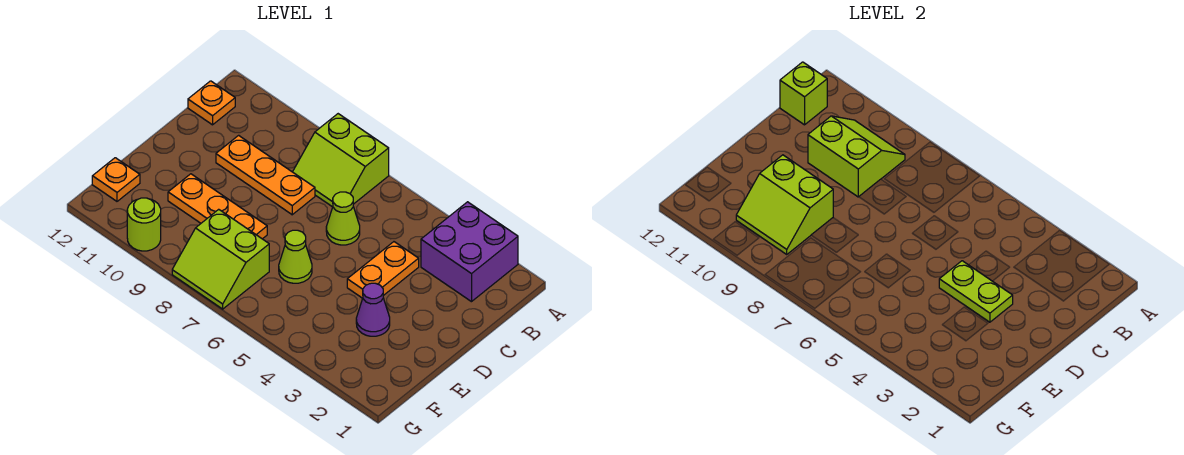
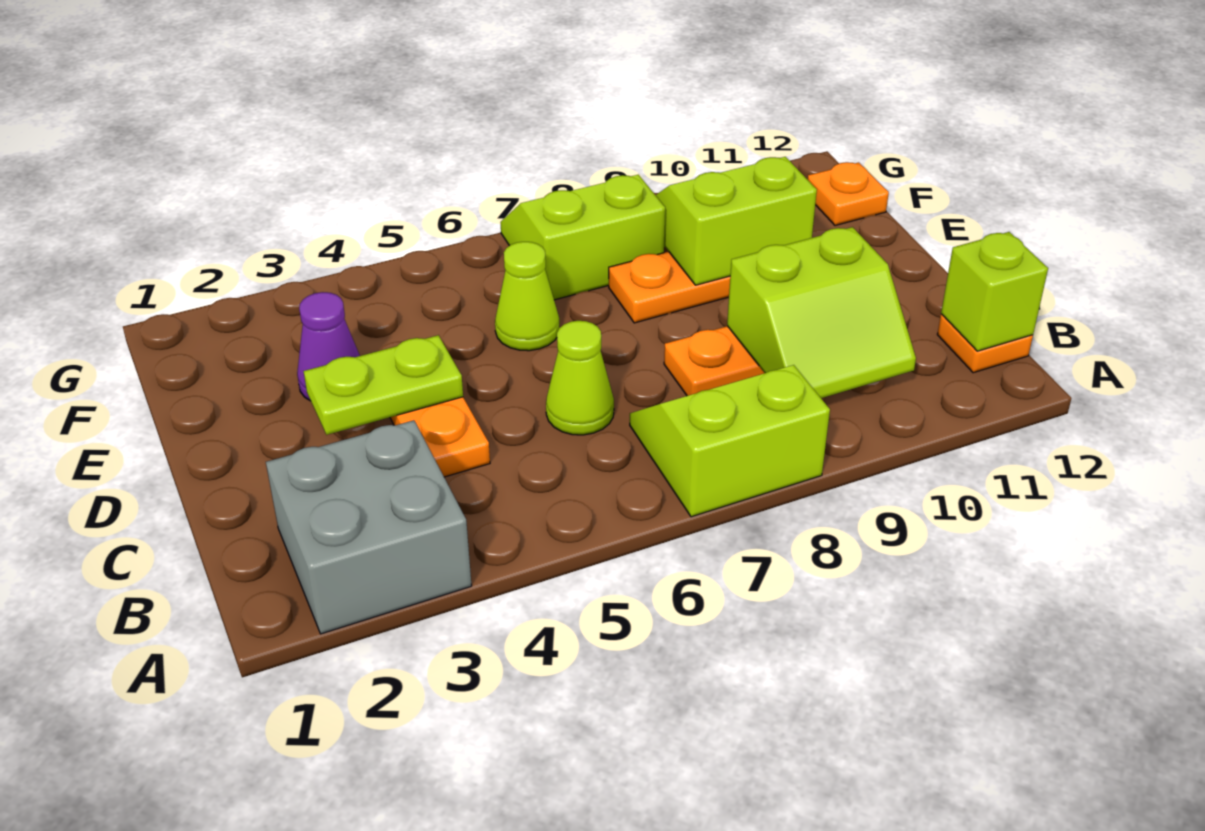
purple brick A2:B3 level 1 -> grey brick A2:B3 level 1
lime round brick G10 level 1 -> none

